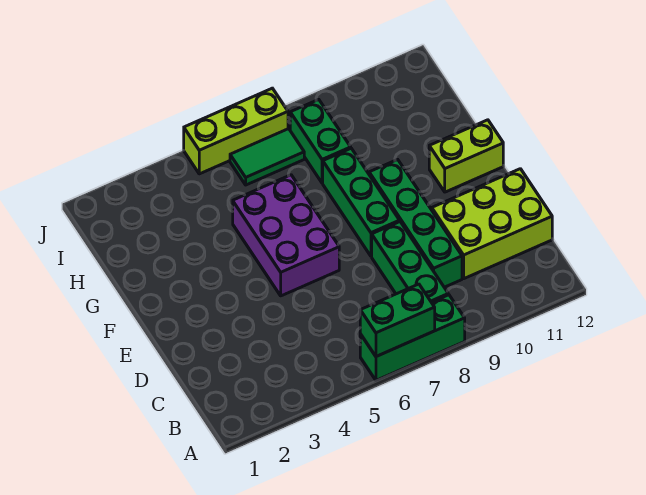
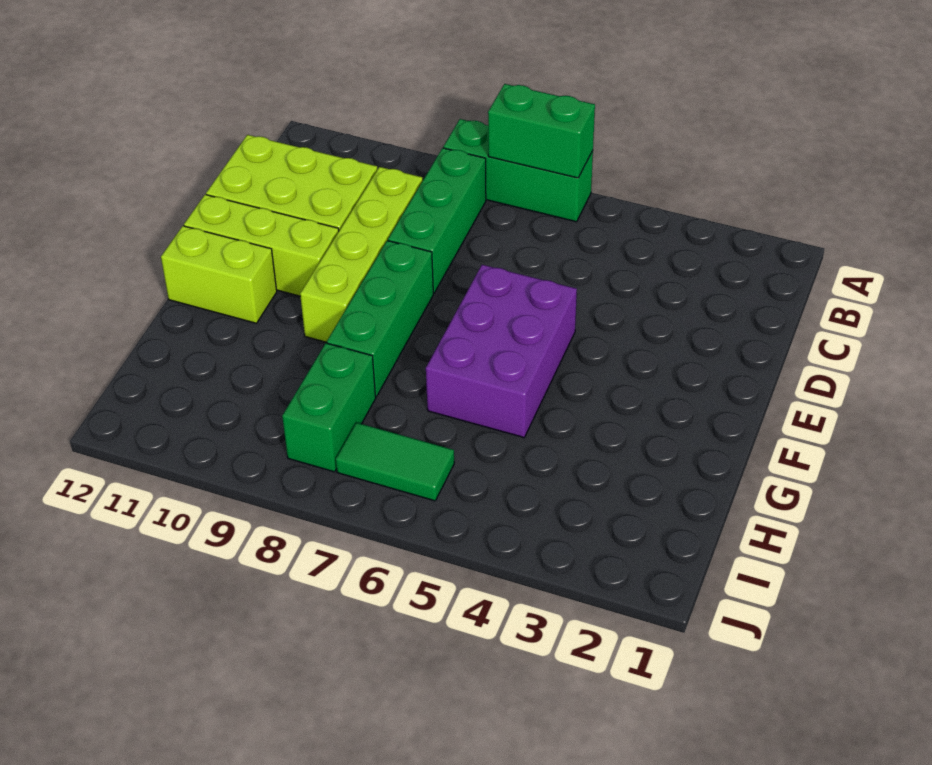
green brick C9:F9 level 1 -> lime brick C9:F9 level 1
lime brick J5:J7 level 1 -> lime brick E10:E12 level 1

